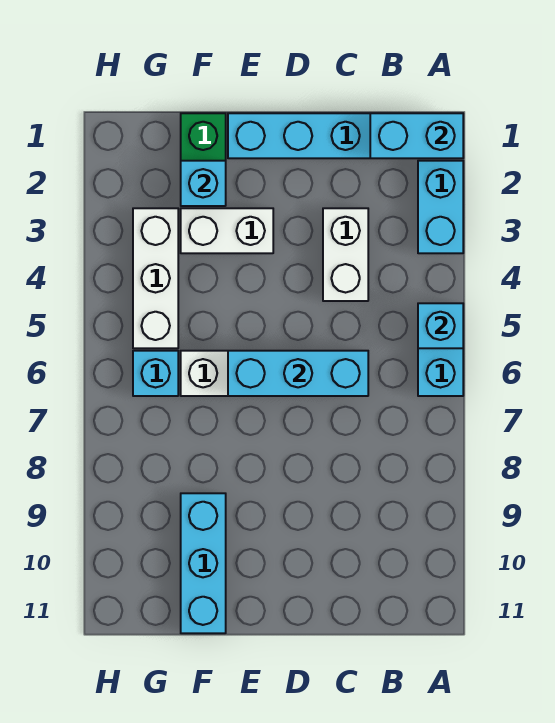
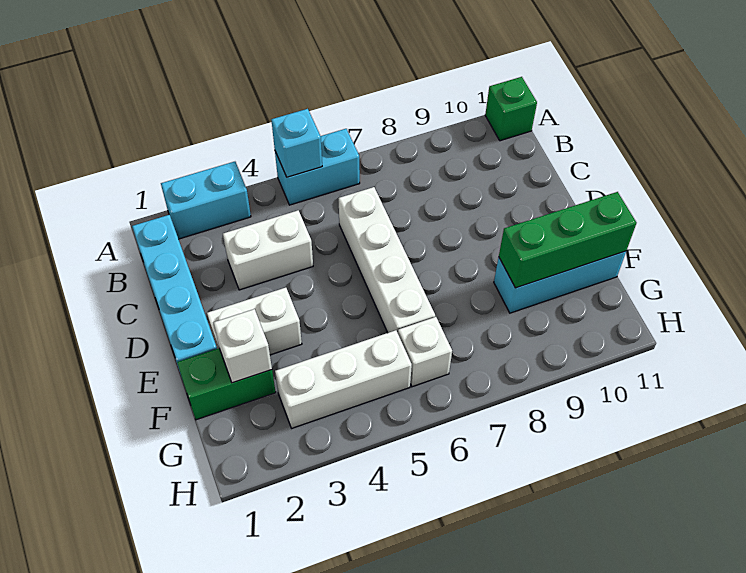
cyan brick A1:B1 level 2 -> none
none -> green brick A11 level 1
cyan brick C6:E6 level 2 -> none
white brick E3:F3 level 1 -> white brick E2:E3 level 1
cyan brick F2 level 2 -> white brick F2 level 2
none -> green brick F9:F11 level 2
cyan brick G6 level 1 -> white brick G6 level 1

